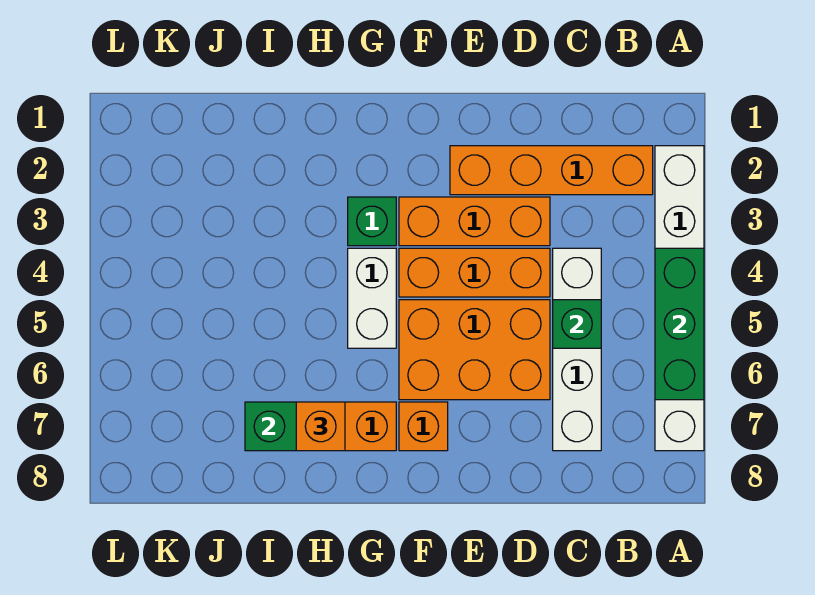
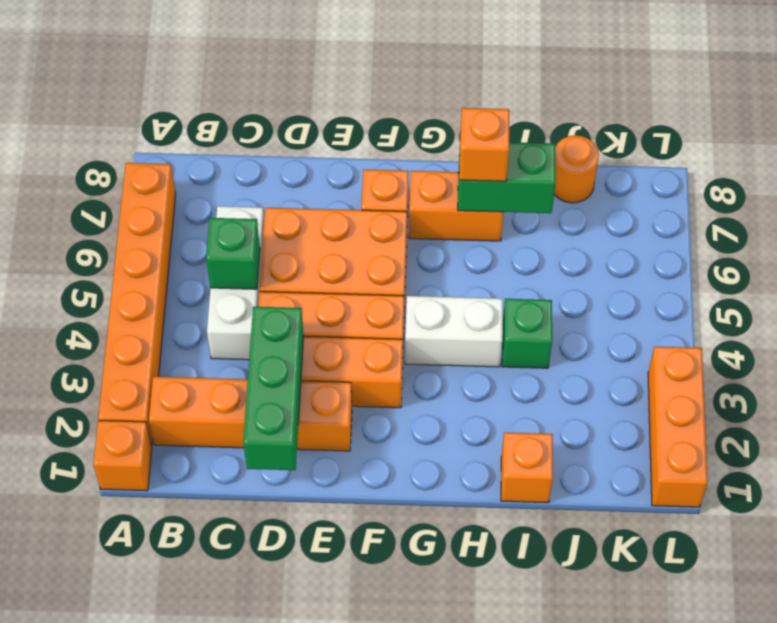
none -> orange brick A1 level 1
white brick A2:A7 level 1 -> orange brick A2:A7 level 1
green brick A4:A6 level 2 -> green brick D1:D3 level 2
white brick C4:C7 level 1 -> white brick C4:C6 level 1
green brick G3 level 1 -> green brick I4 level 1
white brick G4:G5 level 1 -> white brick G4:H4 level 1
none -> orange brick I1 level 1
none -> orange round brick J8 level 1
none -> orange brick L1:L3 level 1

